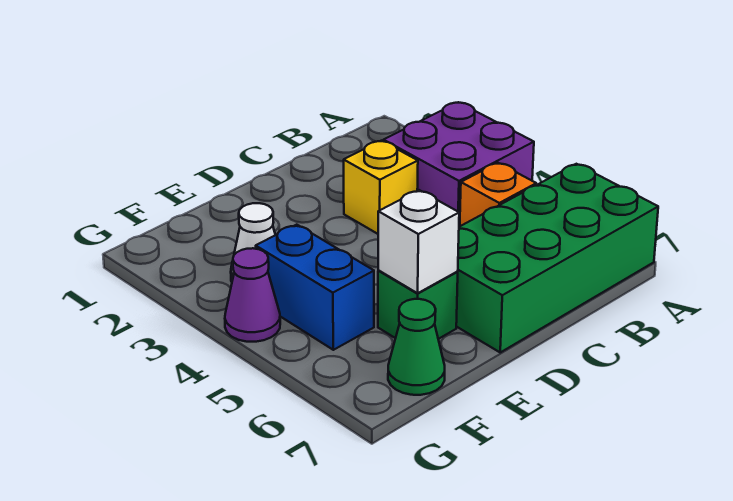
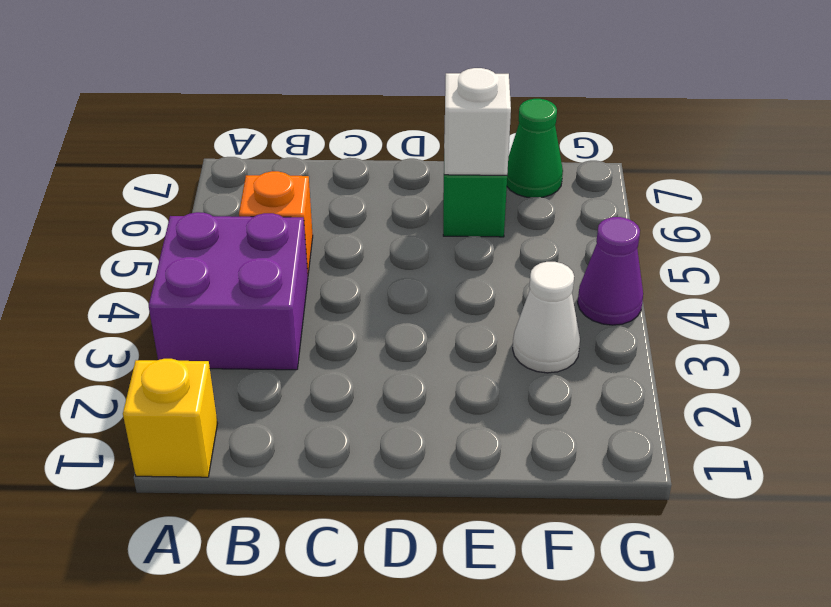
green brick A6:D7 level 1 -> none
yellow brick C3 level 1 -> yellow brick A1 level 1
blue brick F4:F5 level 1 -> none

